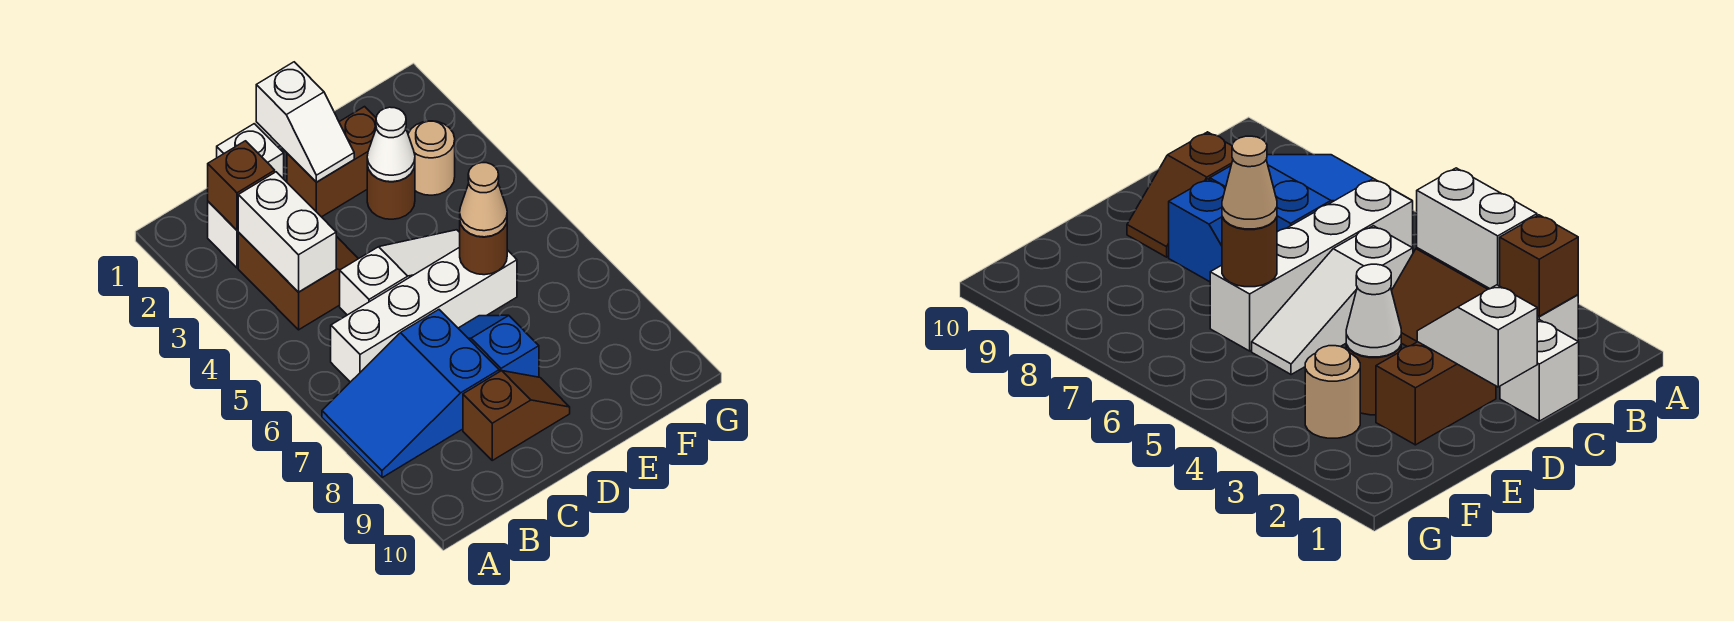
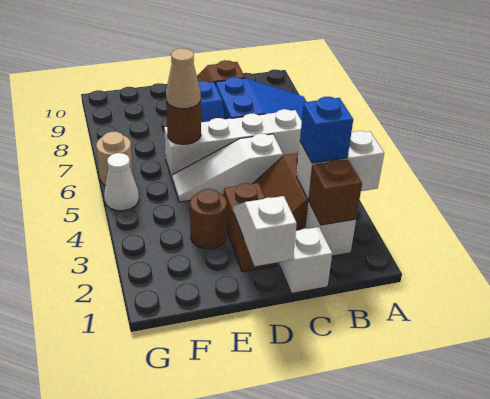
white brick B3:B4 level 2 -> white brick A3:B3 level 2
none -> blue brick B3 level 3
brown brick D2:E2 level 1 -> brown brick D2:D3 level 1
white cone E3 level 2 -> white cone G5 level 1
tan round brick F3 level 1 -> tan round brick G6 level 1

